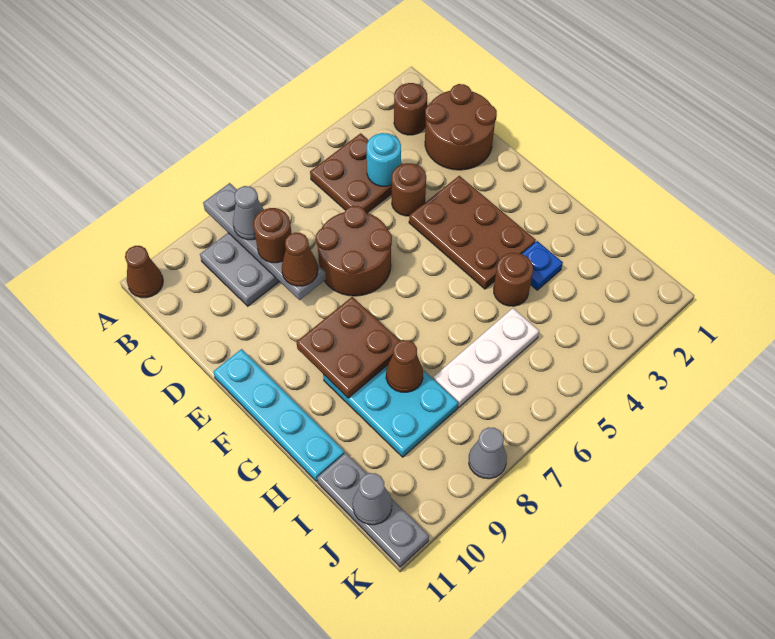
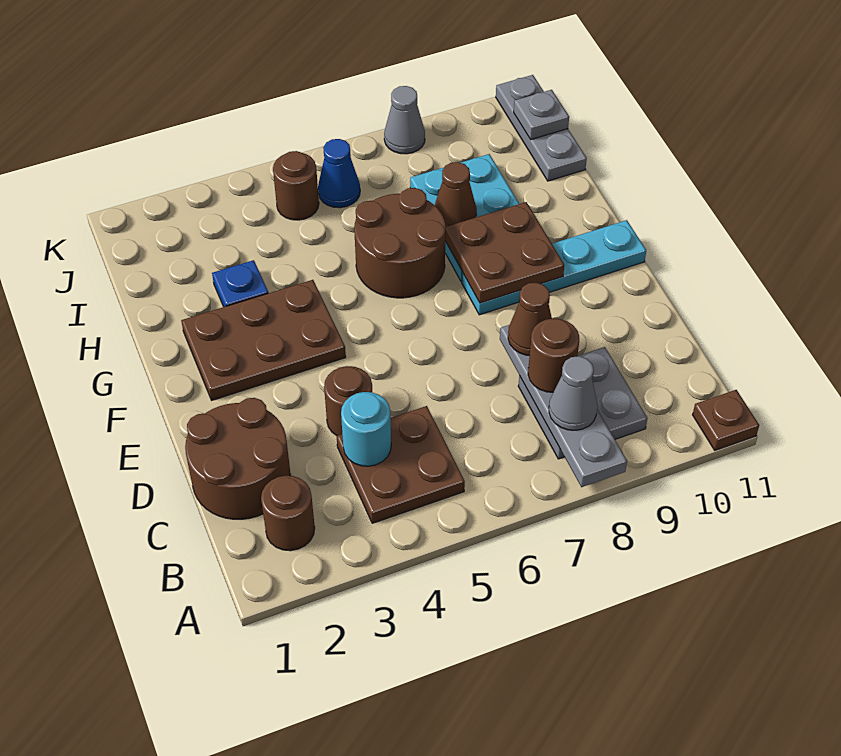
brown cone A11 level 1 -> brown plate A11 level 1
brown round brick D6:E7 level 1 -> brown round brick G6:H7 level 1
brown plate E3:G4 level 1 -> brown plate F2:G4 level 1
cyan plate E11:H11 level 1 -> cyan plate F8:F11 level 1
brown round brick H4 level 1 -> brown round brick J5 level 1
white plate I5:I7 level 1 -> none
none -> blue cone J6 level 1
grey cone J11 level 2 -> grey plate J11 level 2

